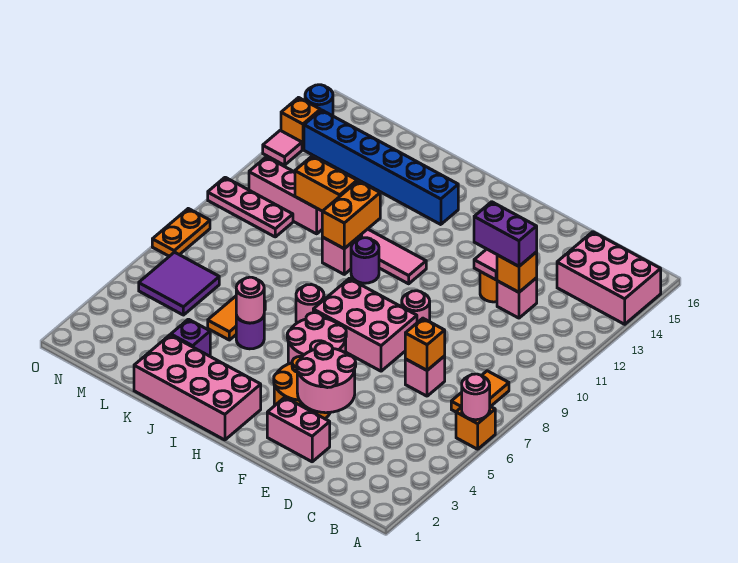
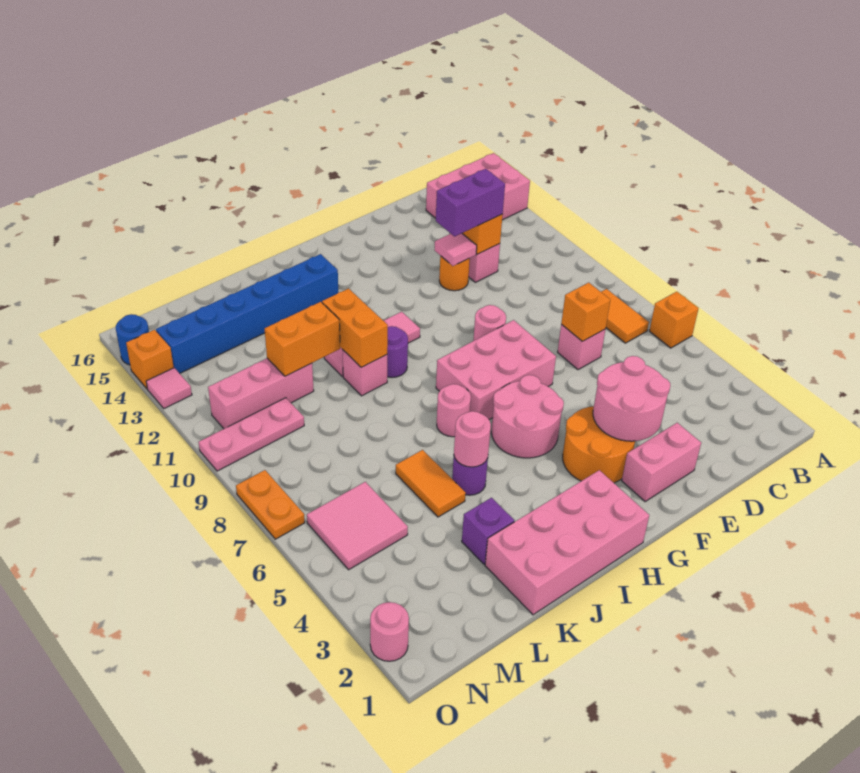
pink round brick A6 level 2 -> pink round brick O2 level 1
purple tile M5:N6 level 1 -> pink tile M5:N6 level 1

